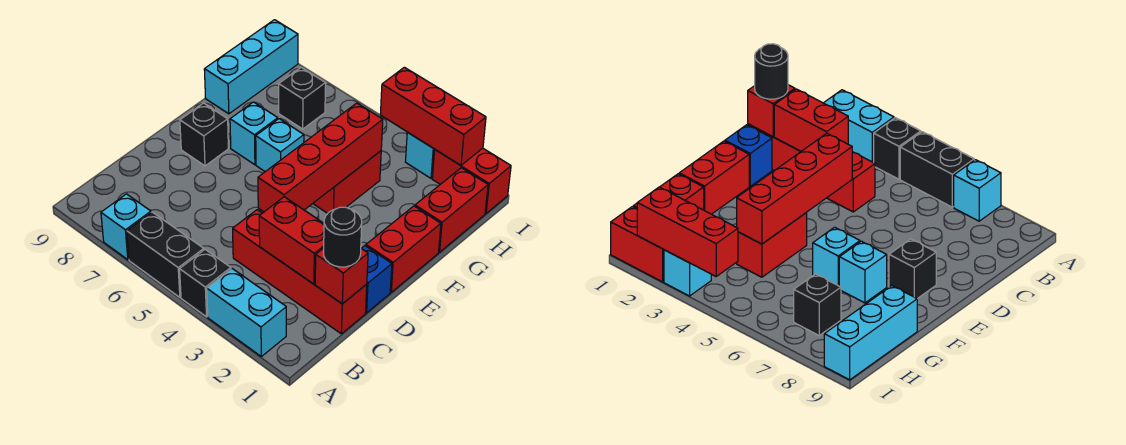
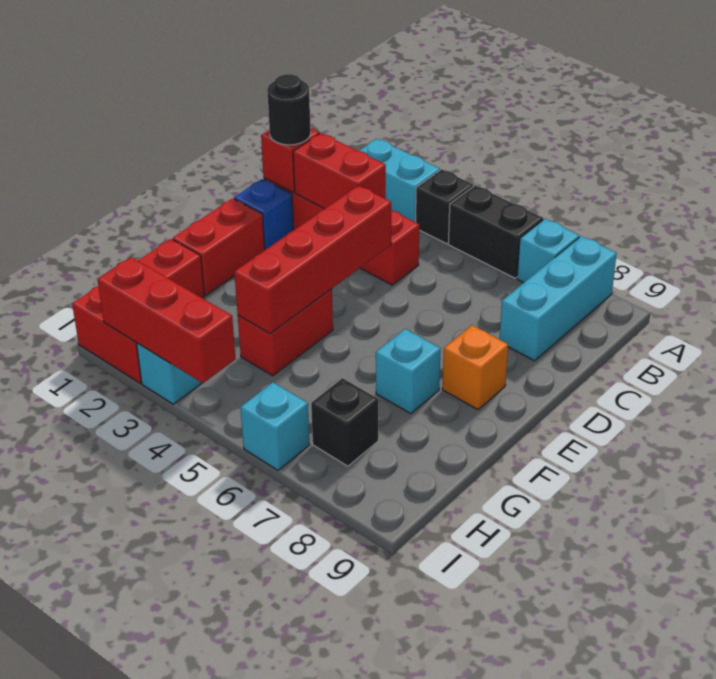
black brick E8 level 1 -> orange brick E8 level 1
cyan brick F6 level 1 -> cyan brick I6 level 1
cyan brick G9:I9 level 1 -> cyan brick A8:C8 level 1

